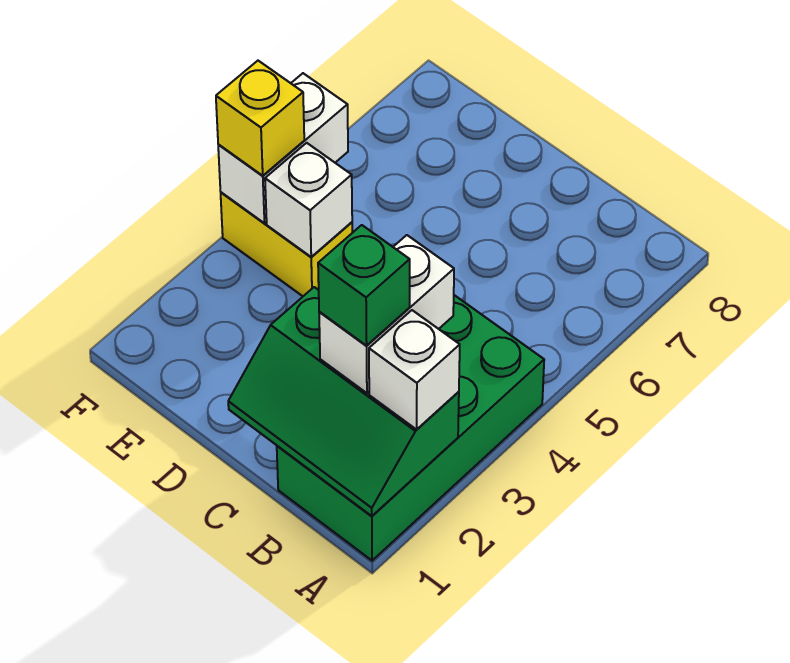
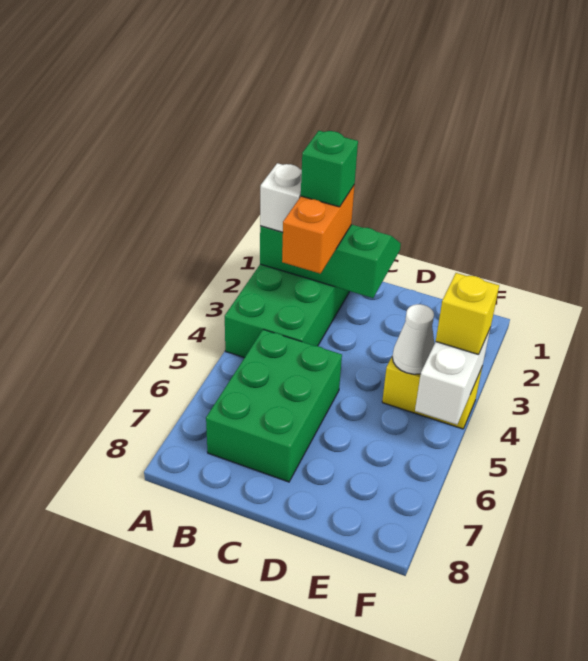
white brick B2:B3 level 3 -> orange brick B2:B3 level 3
none -> green brick B5:C7 level 1
white brick E4 level 2 -> white cone E4 level 2

